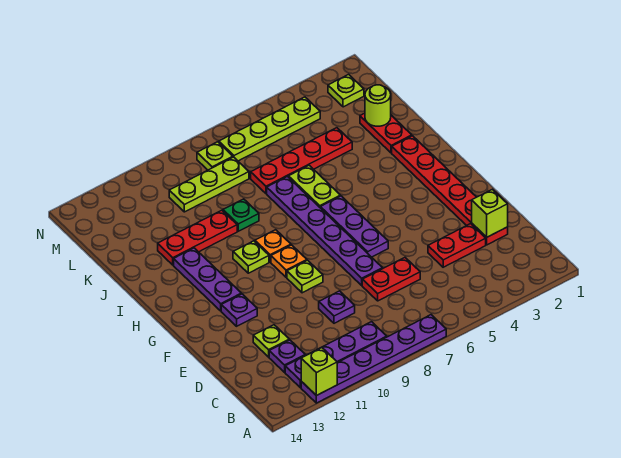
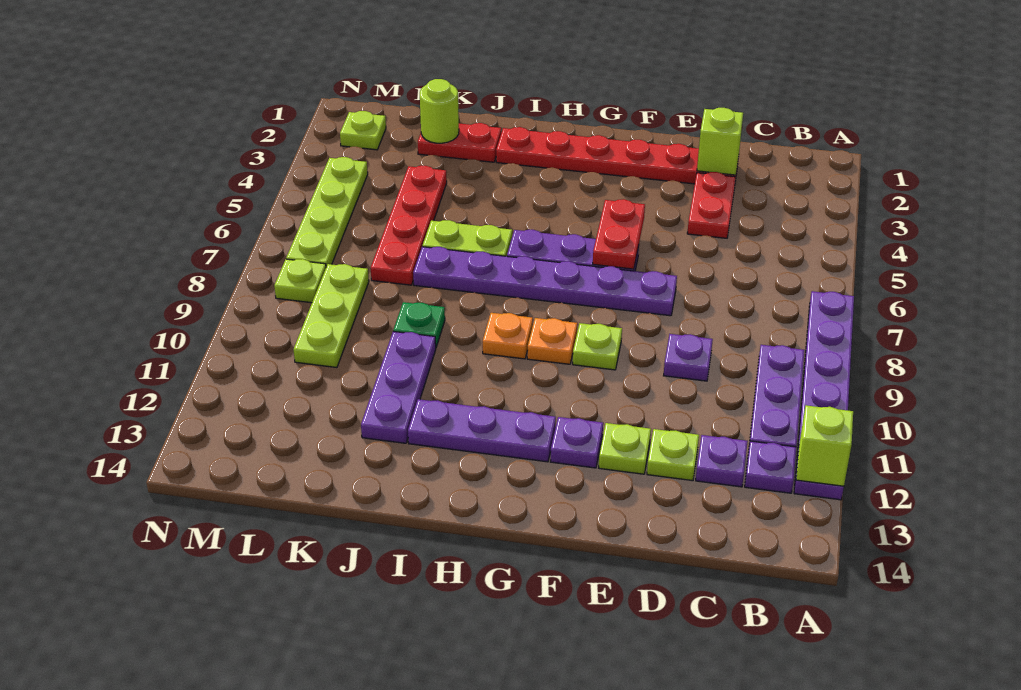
red plate D6:D7 level 1 -> red plate F5:F6 level 2
lime plate H10 level 1 -> lime plate E12 level 1
red plate J10:J12 level 1 -> purple plate J10:J12 level 1

